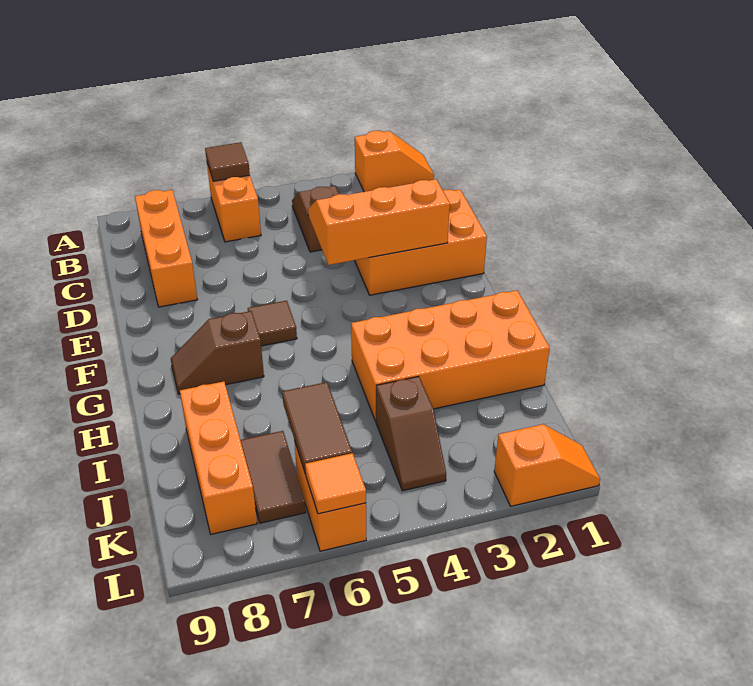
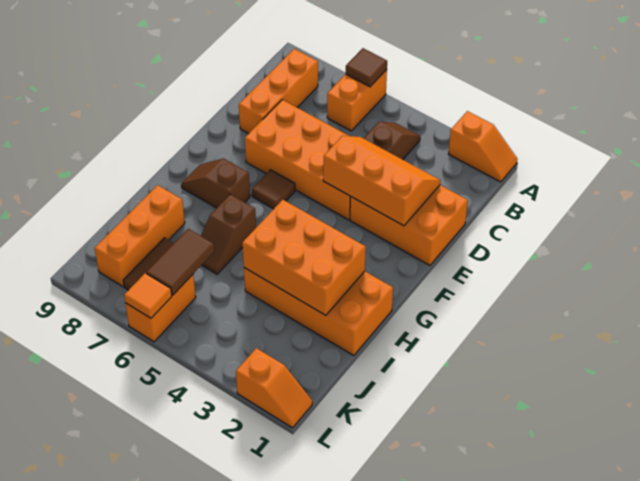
none -> orange brick D4:E7 level 1
none -> orange brick H2:I4 level 2
brown slope J4:K4 level 1 top J -> brown slope H6:I6 level 1 top H

